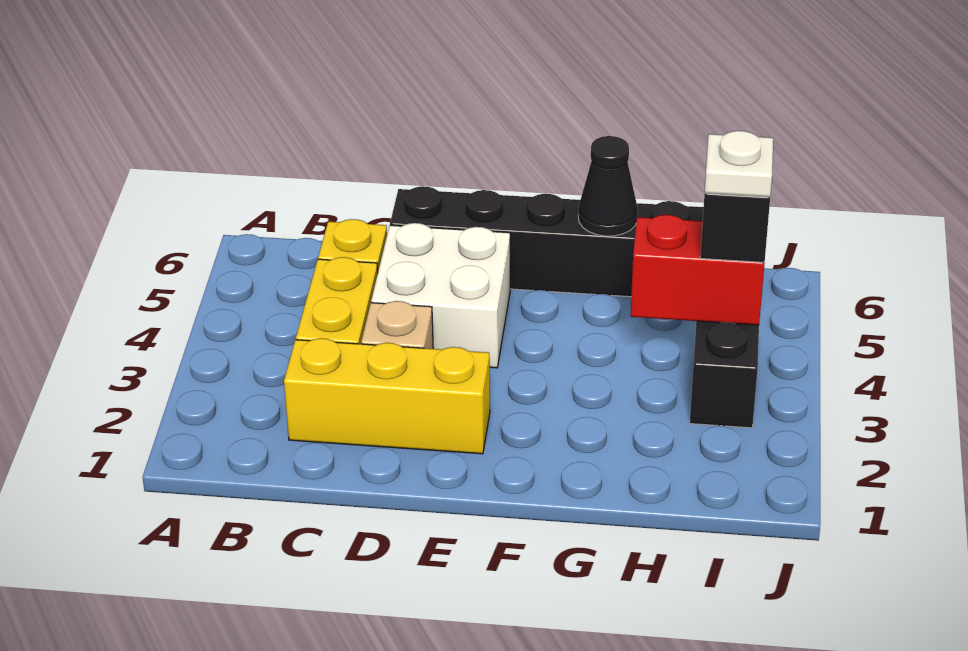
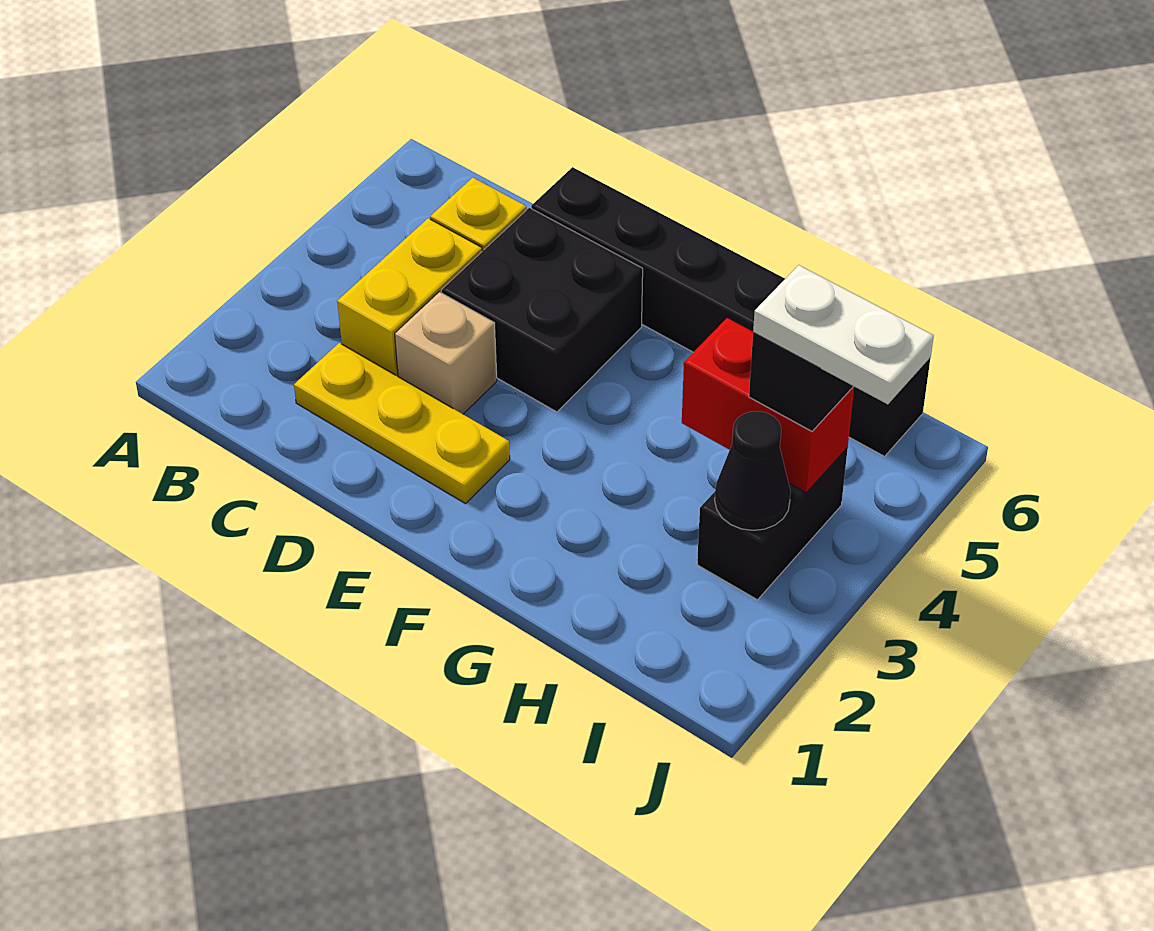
yellow brick C2:E2 level 1 -> yellow plate C2:E2 level 1
white brick D4:E5 level 1 -> black brick D4:E5 level 1
black cone G6 level 2 -> black cone I3 level 2
white plate I4 level 4 -> white plate I4:J4 level 4

